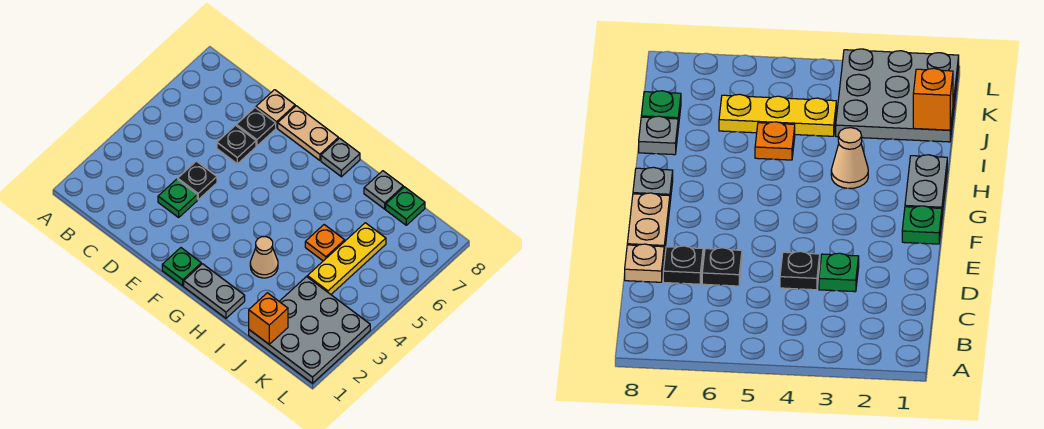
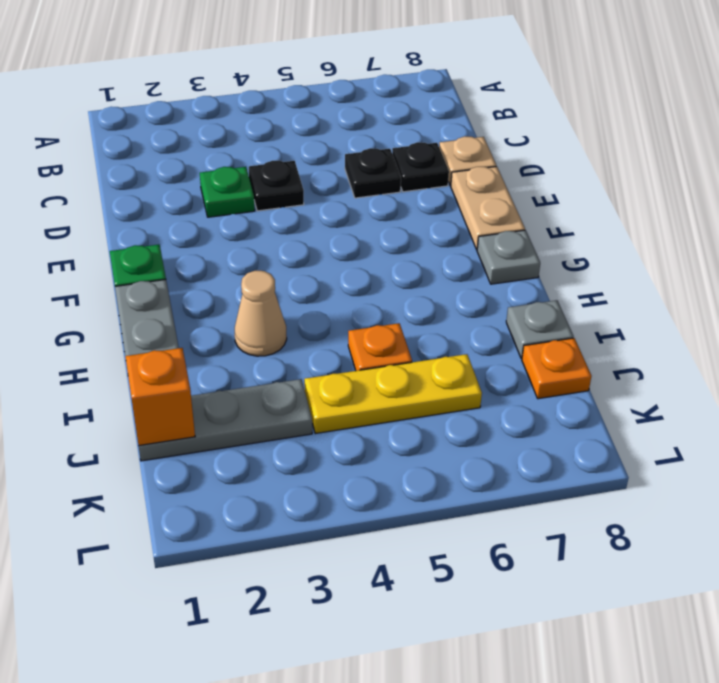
grey plate J1:L3 level 1 -> grey plate J1:J3 level 1
green plate J8 level 1 -> orange plate J8 level 1

